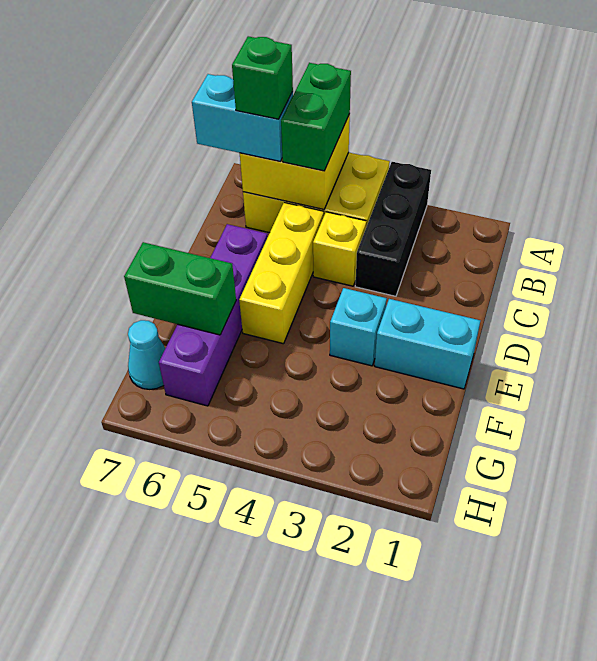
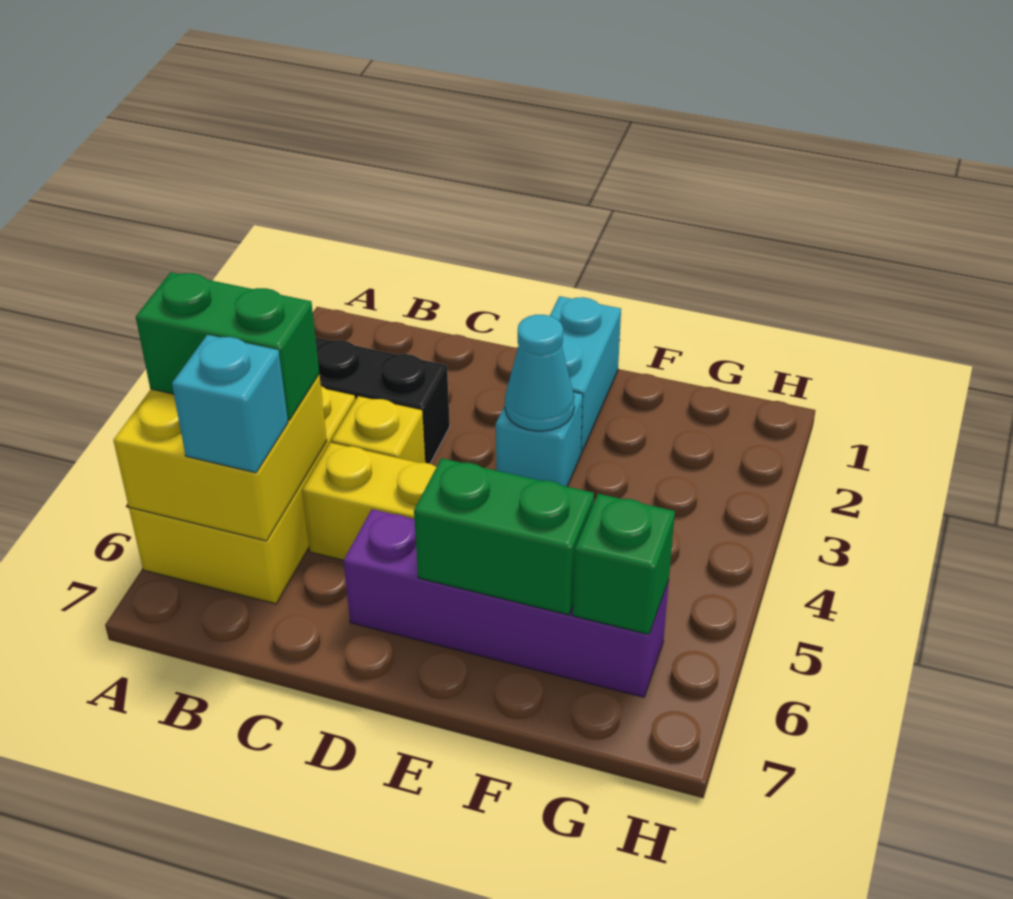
cyan brick B6:B7 level 3 -> cyan brick B6 level 3
green brick B6 level 4 -> green brick G6 level 2
green brick F6:F7 level 2 -> green brick E6:F6 level 2
cyan cone G7 level 1 -> cyan cone E3 level 2

